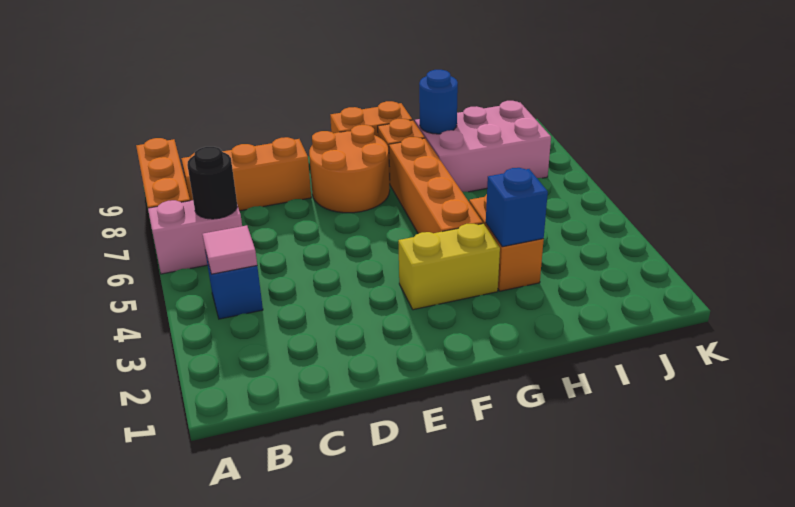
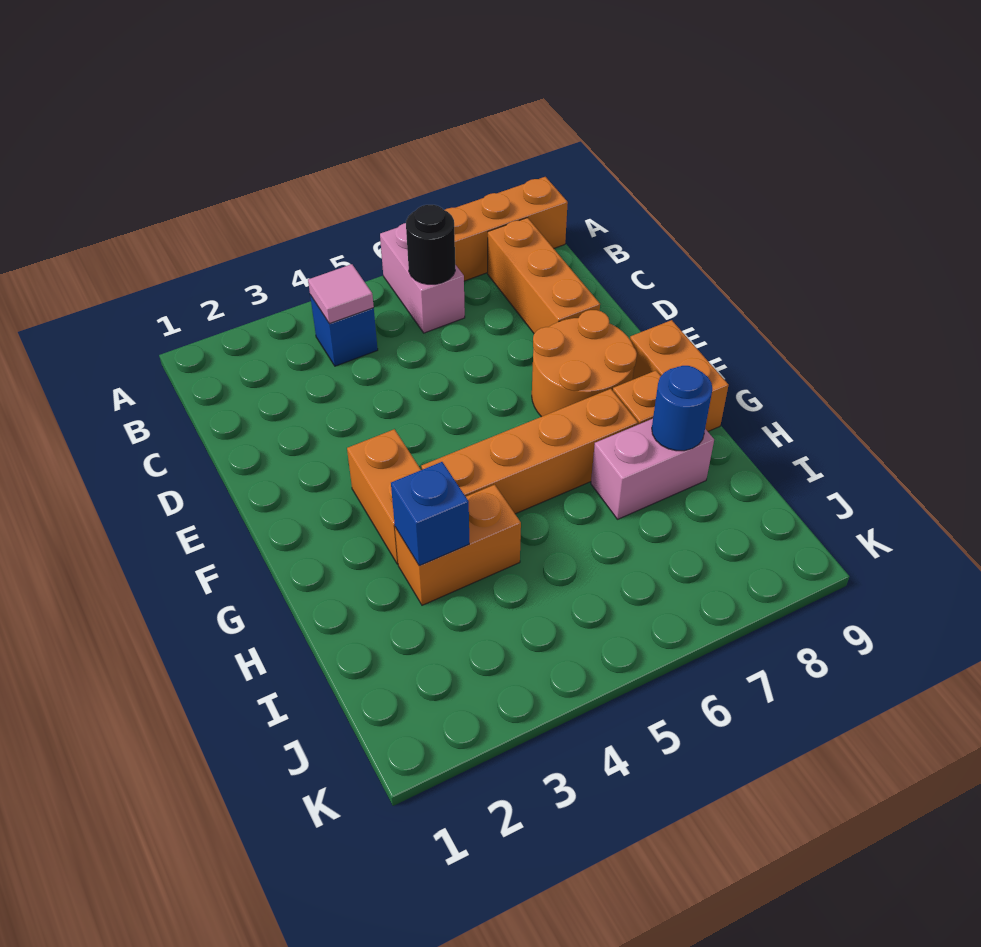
yellow brick F3:G3 level 1 -> orange brick F3:G3 level 1
pink brick H7:J8 level 1 -> pink brick H7:H8 level 1

